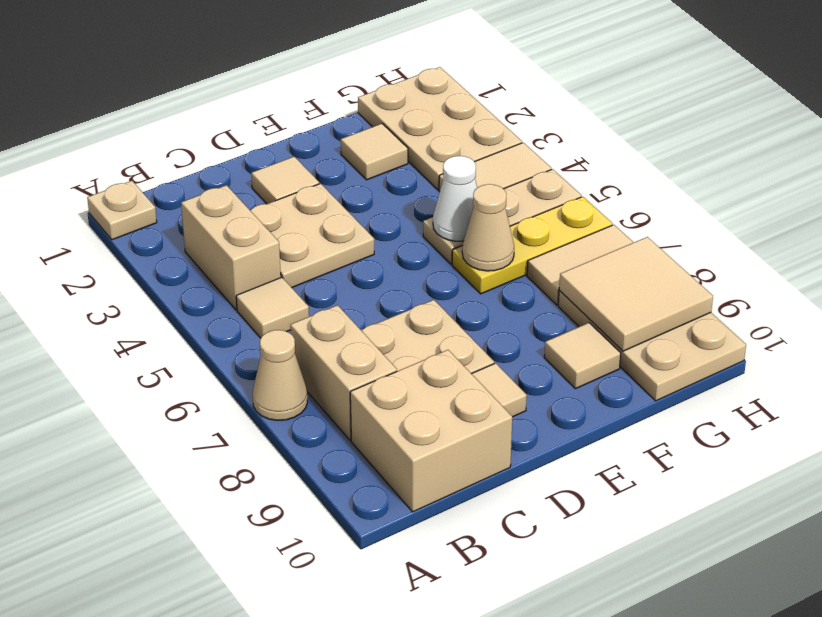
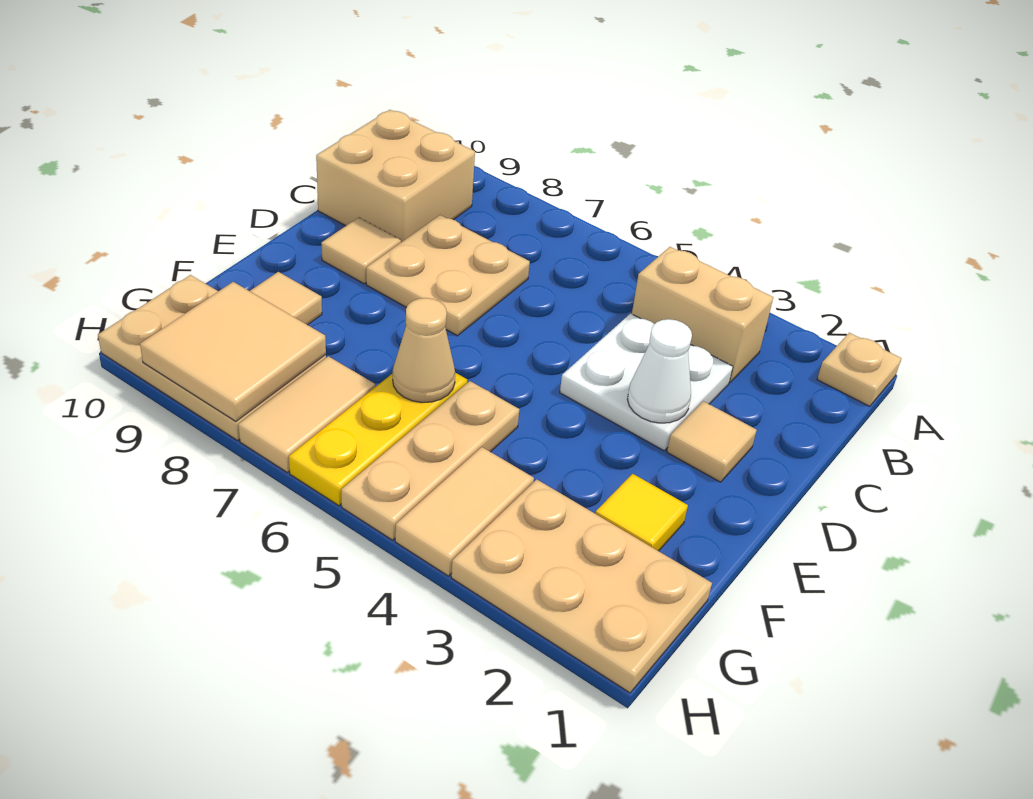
tan cone A7 level 1 -> none
tan tile B5 level 1 -> none
tan brick B7:B8 level 1 -> none
tan plate C3:D4 level 1 -> white plate C3:D4 level 1
tan tile F2 level 1 -> yellow tile F2 level 1
white cone F5 level 2 -> white cone D3 level 2

